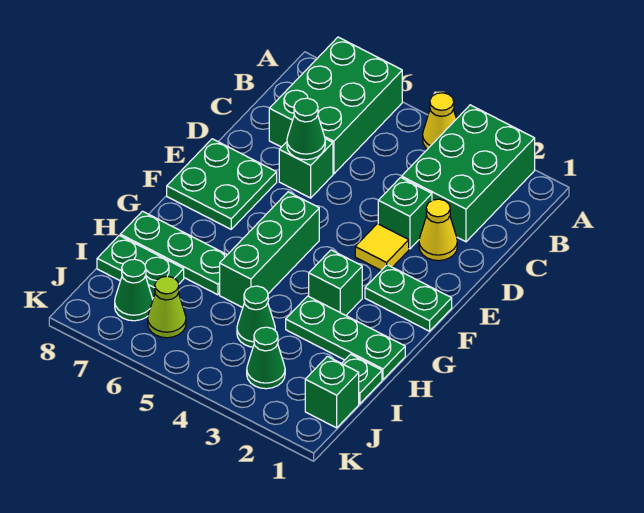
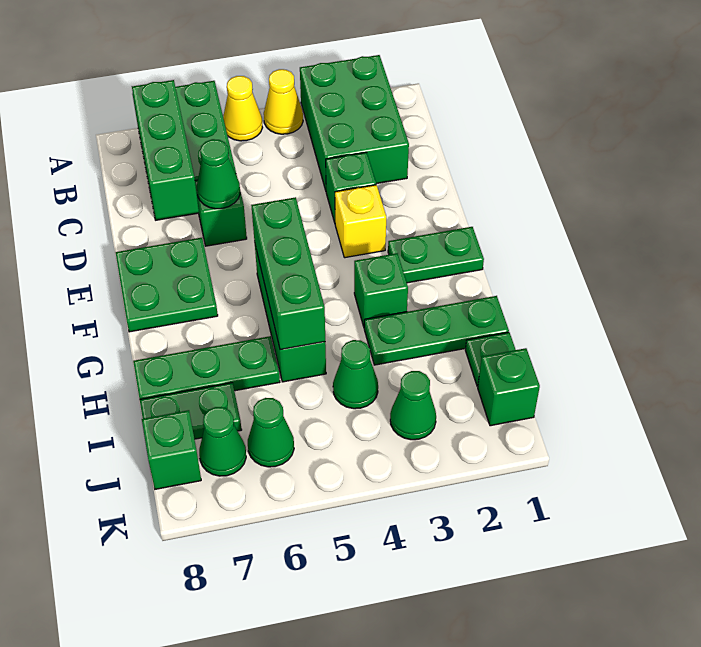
none -> green brick B7:D7 level 2
yellow cone D2 level 1 -> yellow cone A5 level 1
yellow tile E3 level 1 -> yellow brick E3 level 1
none -> green brick F5:H5 level 2
lime cone J6 level 1 -> green cone J6 level 1
none -> green brick J8 level 1

